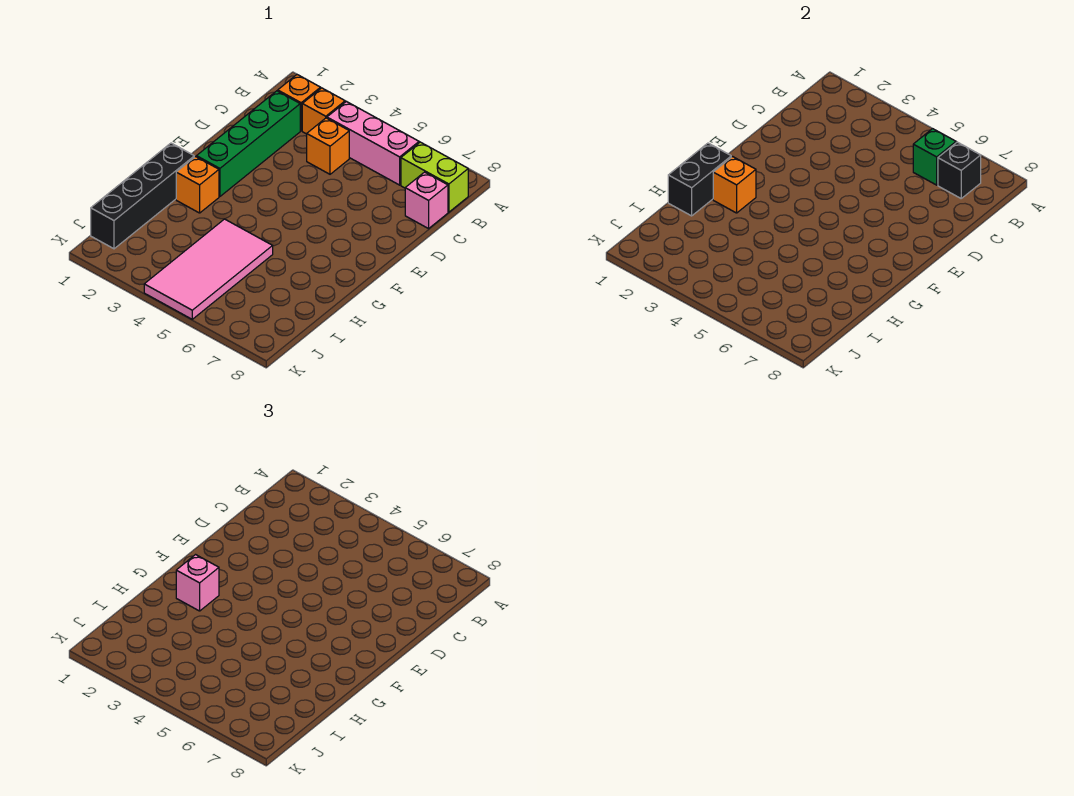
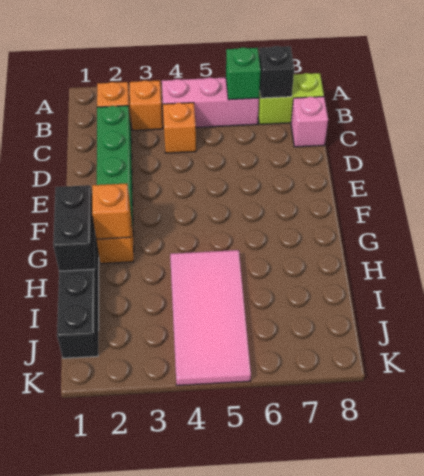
pink brick G2 level 3 -> none

